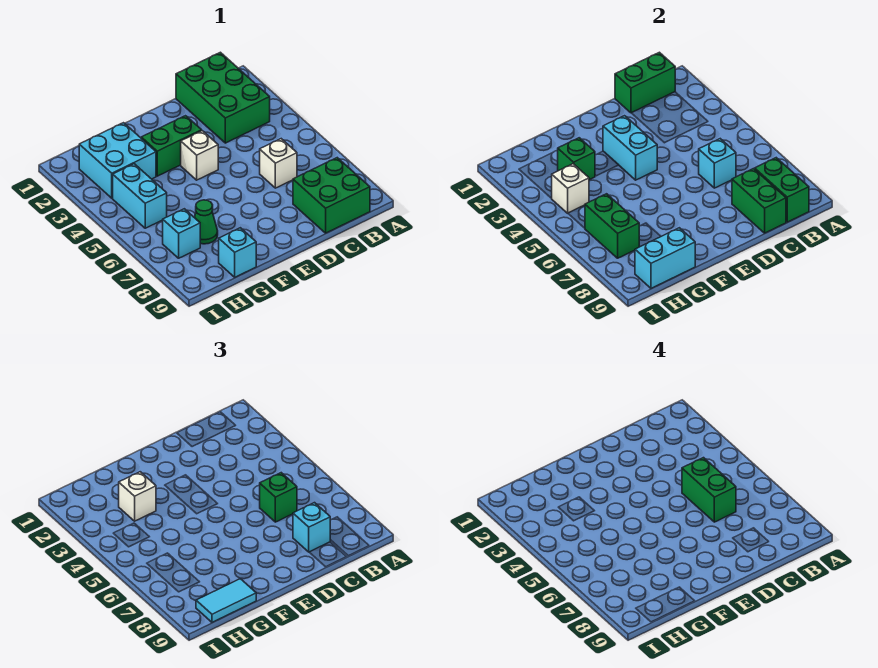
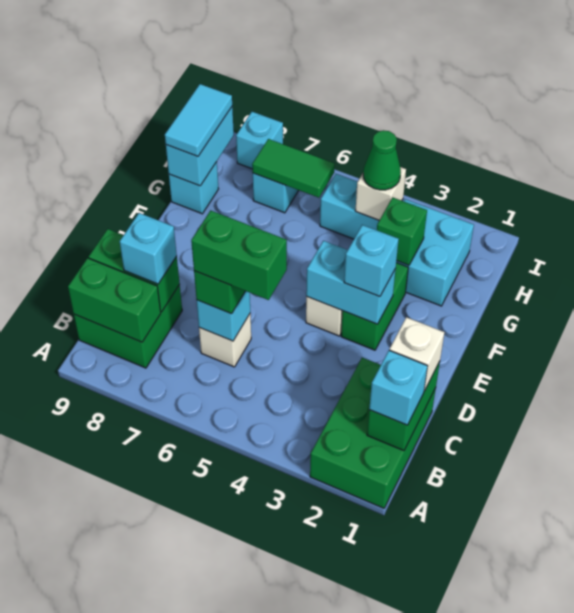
green brick B1:C3 level 1 -> green brick A1:C2 level 1
none -> cyan brick B1 level 3
none -> cyan brick E3 level 3
white brick G3 level 3 -> white brick C1 level 3
green cone G7 level 1 -> green cone H4 level 3
green brick H6:H7 level 2 -> green tile H6:H7 level 2
none -> cyan brick I8 level 1

